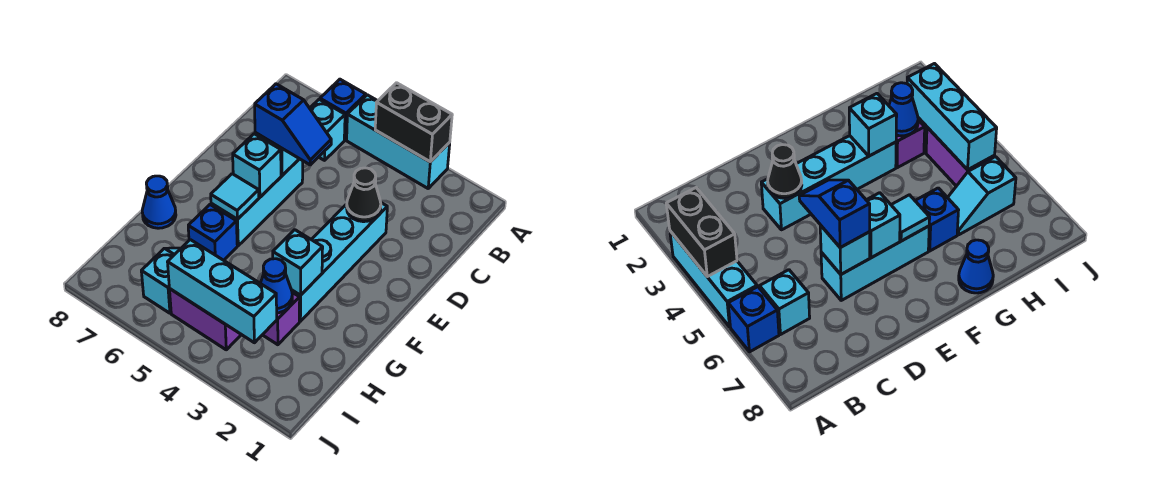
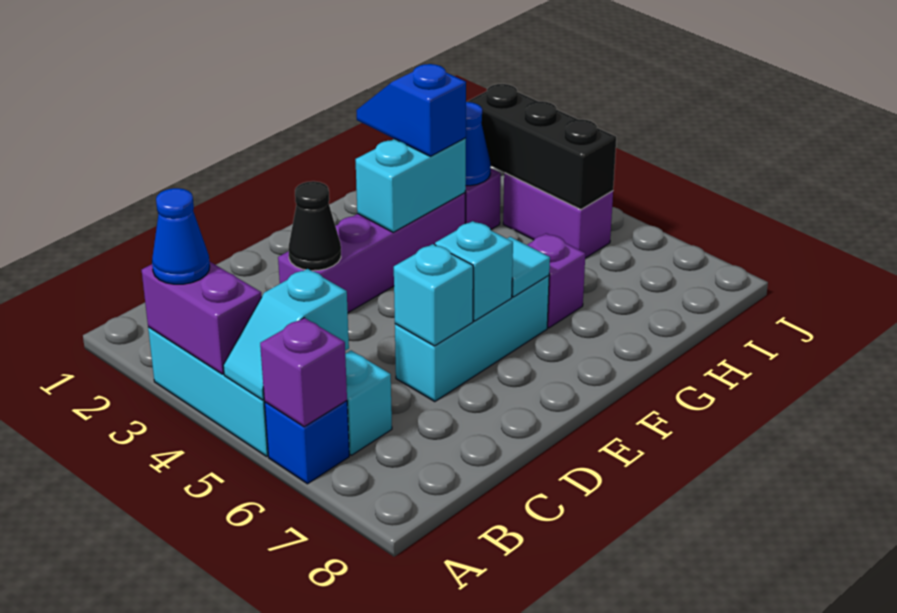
black brick A3:A4 level 2 -> purple brick A3:A4 level 2
none -> purple brick A6 level 2
cyan brick D3:G3 level 1 -> purple brick D3:G3 level 1
blue slope D5:D6 level 3 top 6 -> blue slope G2:G3 level 3 top 3
cyan brick G3 level 2 -> cyan brick F3:G3 level 2
blue brick G6 level 1 -> purple brick G6 level 1
blue cone G8 level 1 -> blue cone A3 level 3
cyan slope H6:I6 level 1 top I -> cyan slope A5:B5 level 2 top B
cyan brick I3:I5 level 2 -> black brick I3:I5 level 2

